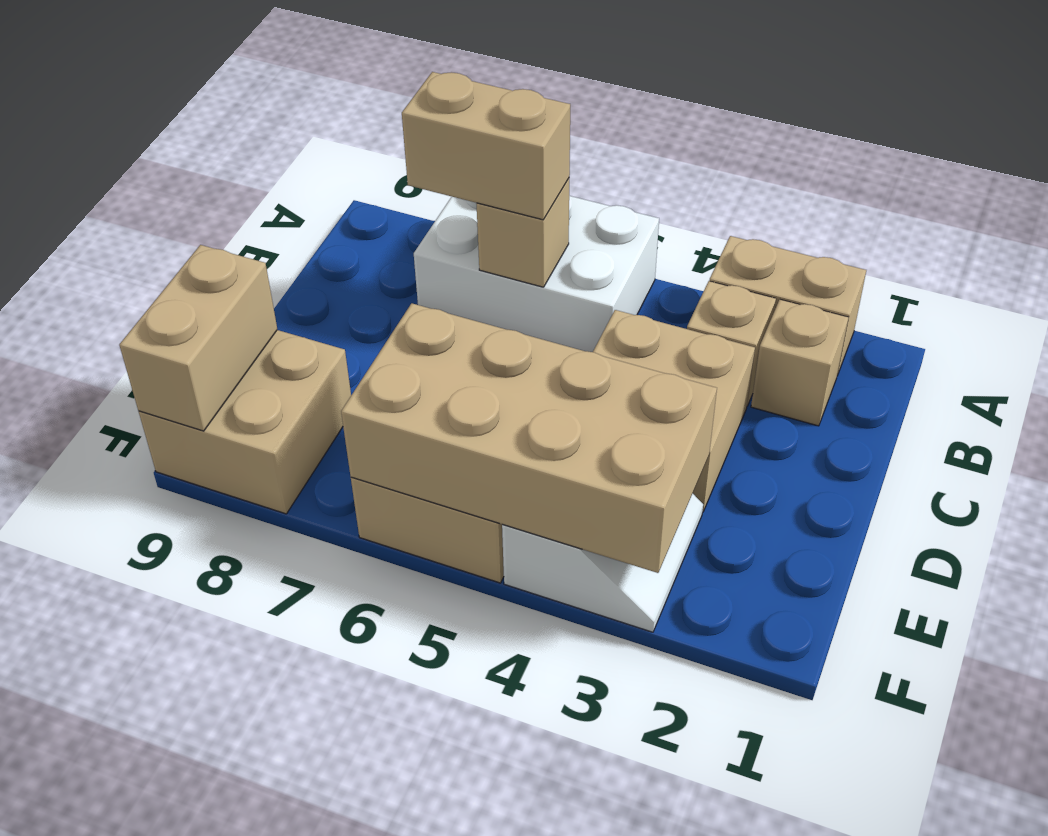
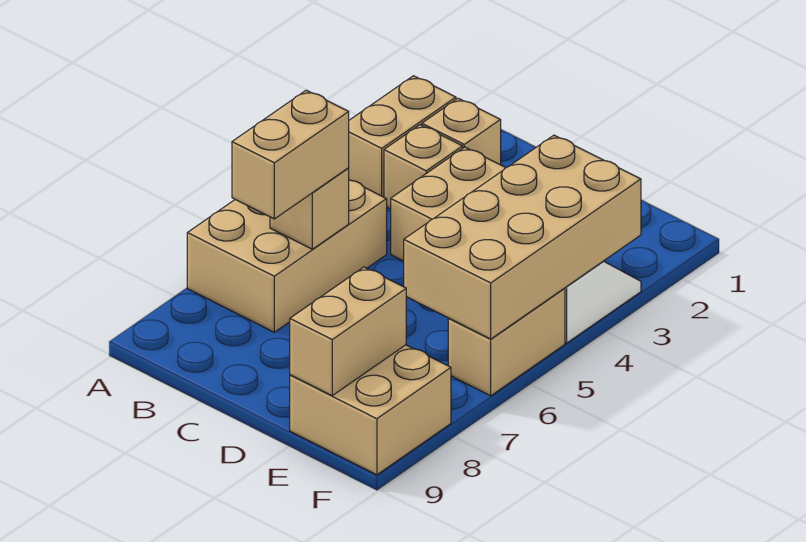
white brick A5:B7 level 1 -> tan brick A5:B7 level 1
tan brick E9:F9 level 2 -> tan brick E8:E9 level 2

